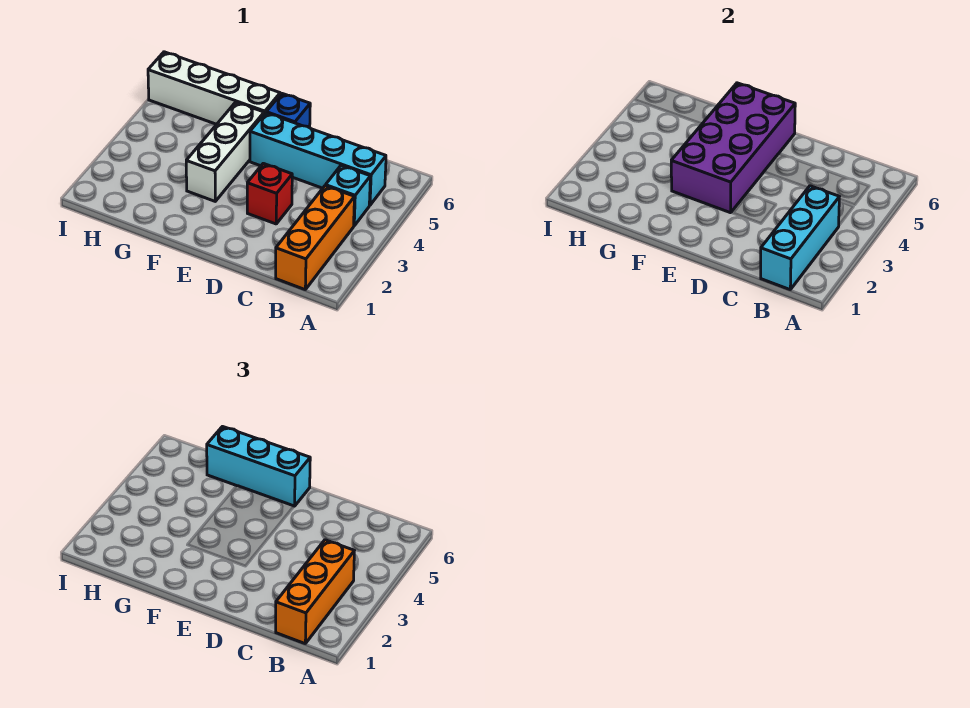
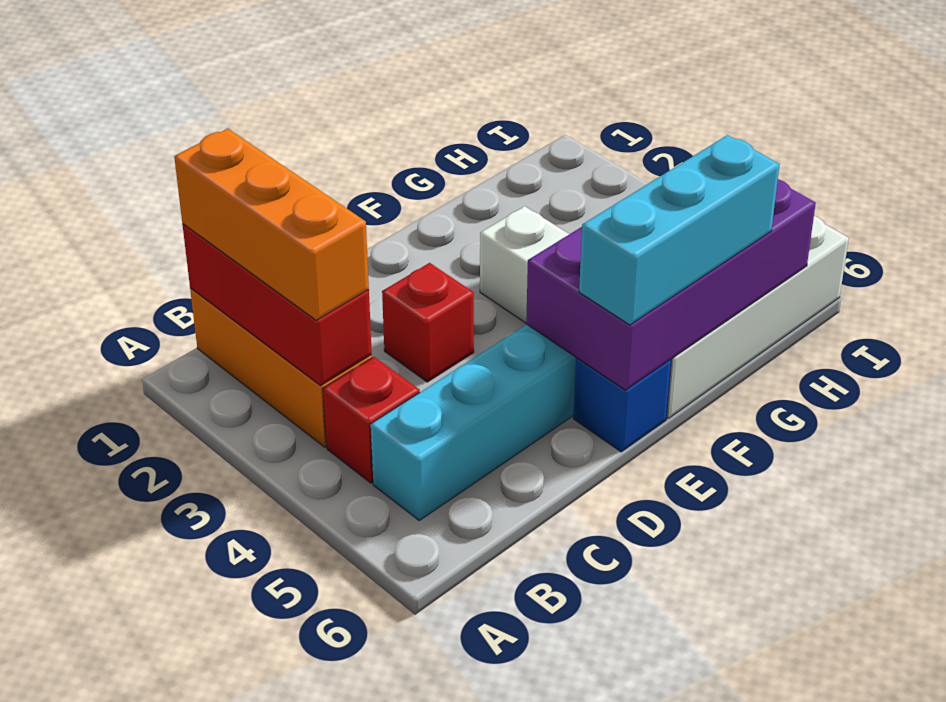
cyan brick B1:B3 level 2 -> red brick B1:B3 level 2
cyan brick B4 level 1 -> red brick B4 level 1
purple brick E3:F6 level 2 -> purple brick E5:H6 level 2

